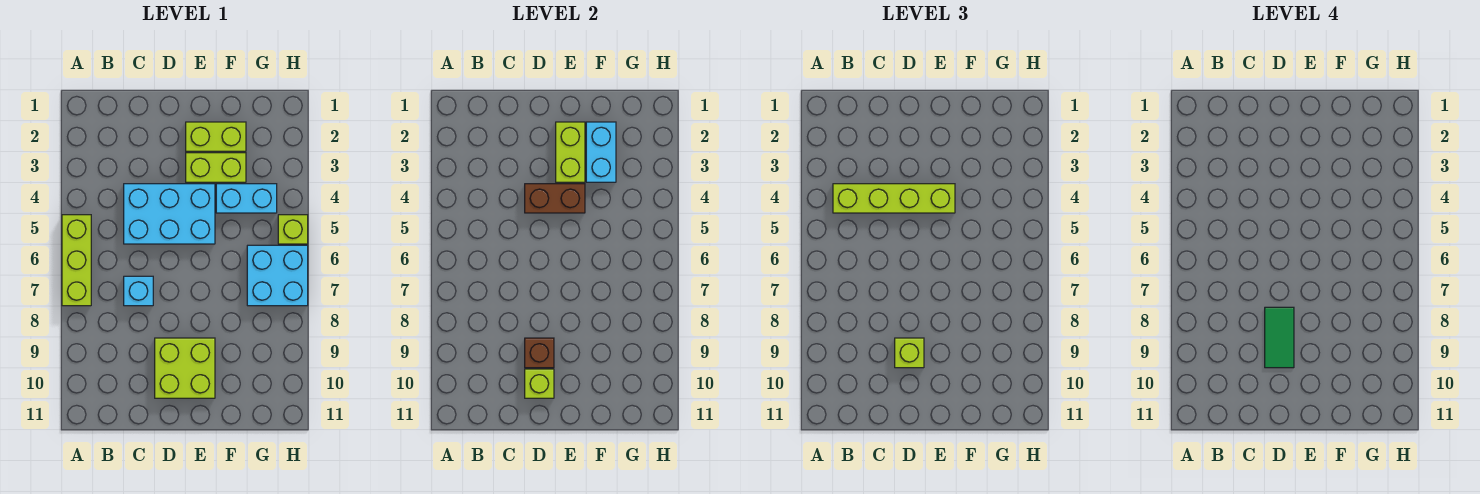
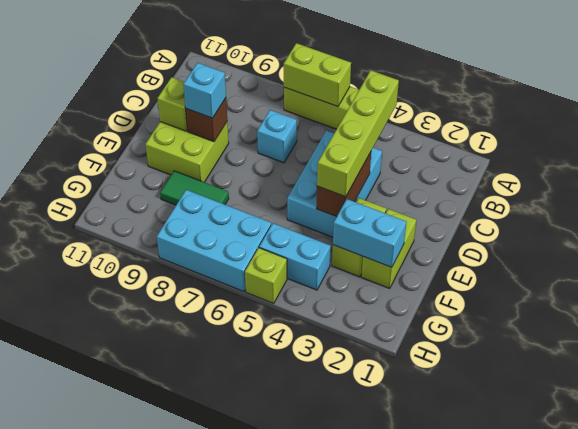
green tile D8:D9 level 4 -> green tile F8:F9 level 1
lime brick D9 level 3 -> cyan brick D9 level 3
lime brick E2:E3 level 2 -> lime brick A6:A7 level 2
cyan brick F4:G4 level 1 -> cyan brick G4:G5 level 1
cyan brick G6:H7 level 1 -> cyan brick G6:H8 level 1

